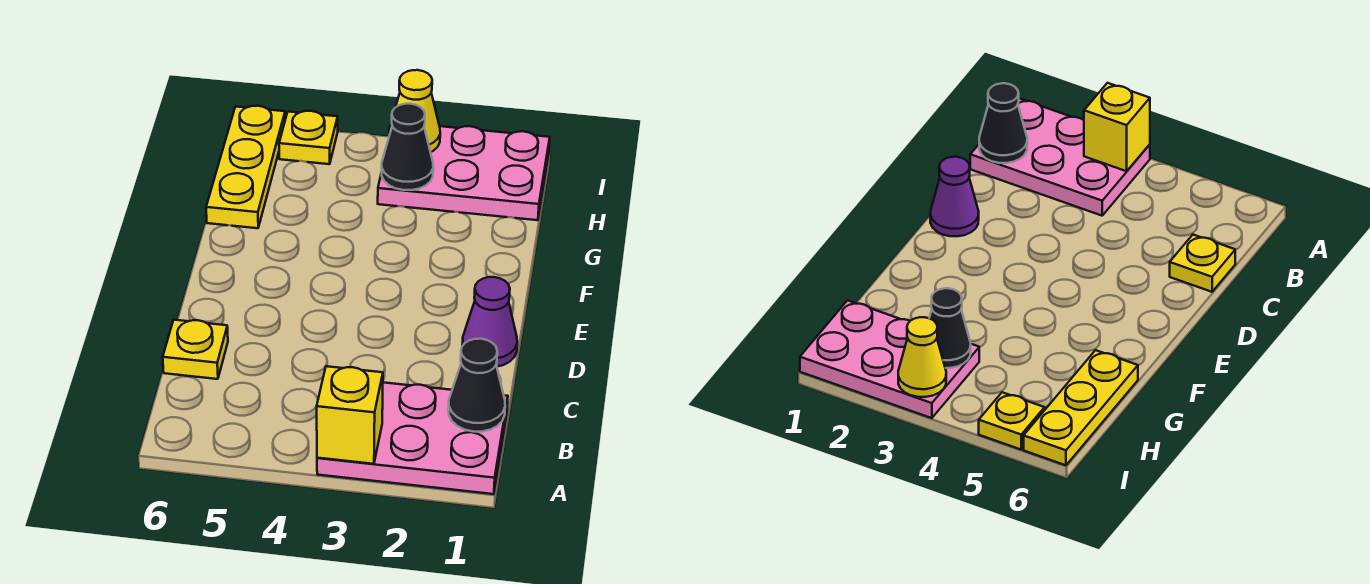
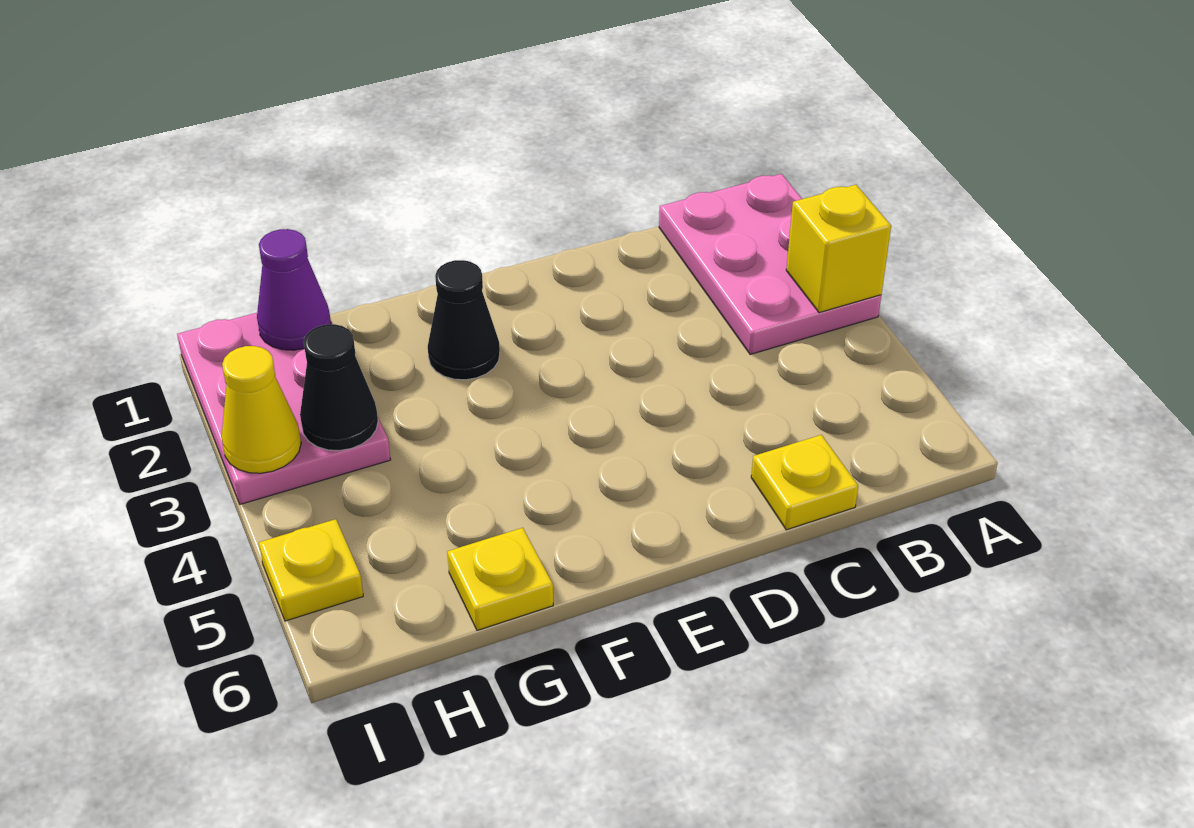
black cone B1 level 2 -> black cone F2 level 1
purple cone D1 level 1 -> purple cone H1 level 2
yellow plate G6:I6 level 1 -> yellow plate G6 level 1

